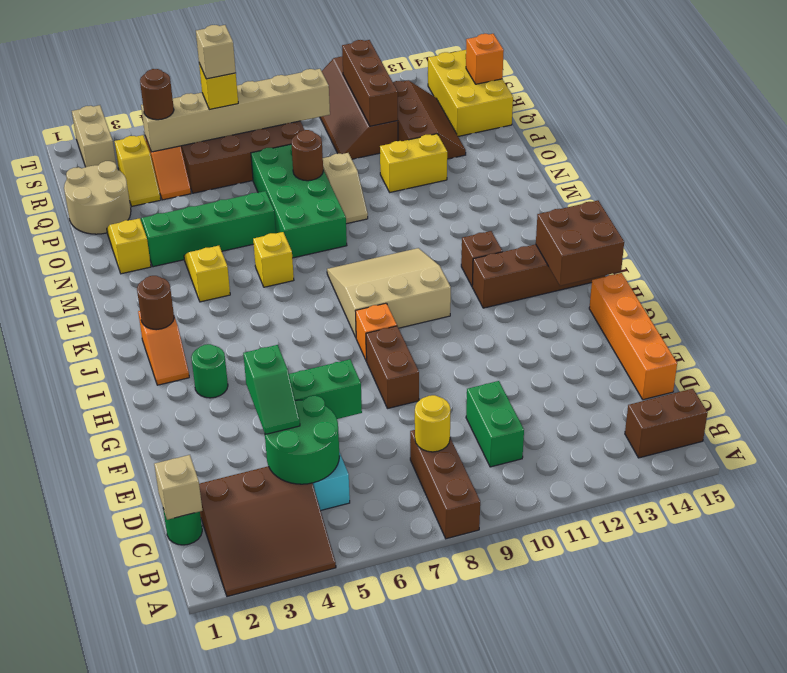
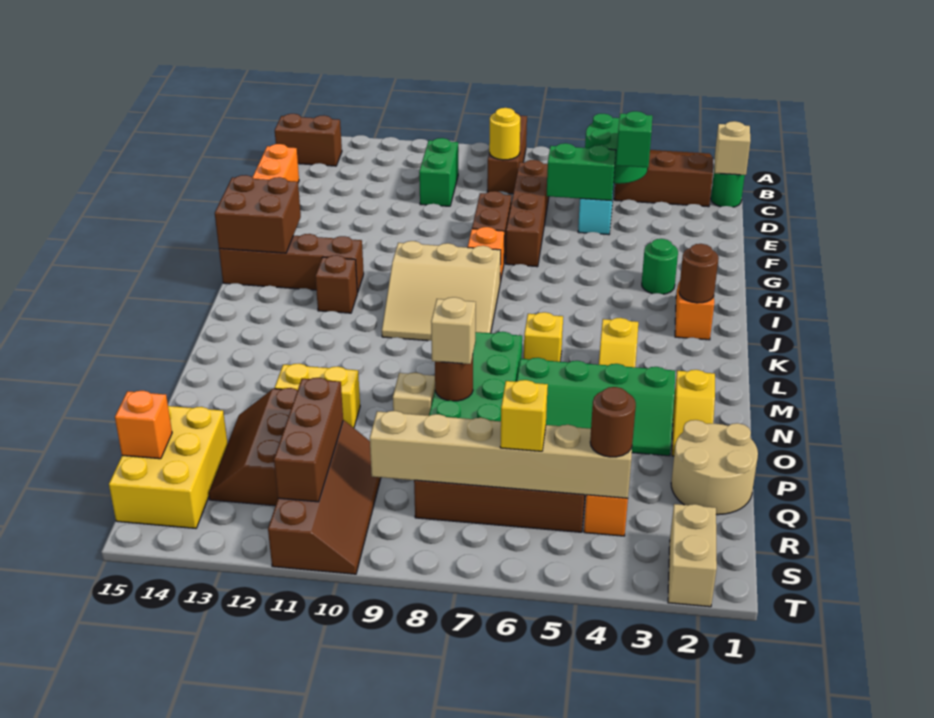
none -> brown brick D7:G7 level 1
yellow slope Q3:R3 level 1 top R -> none
tan brick R6 level 4 -> tan brick O8 level 3

